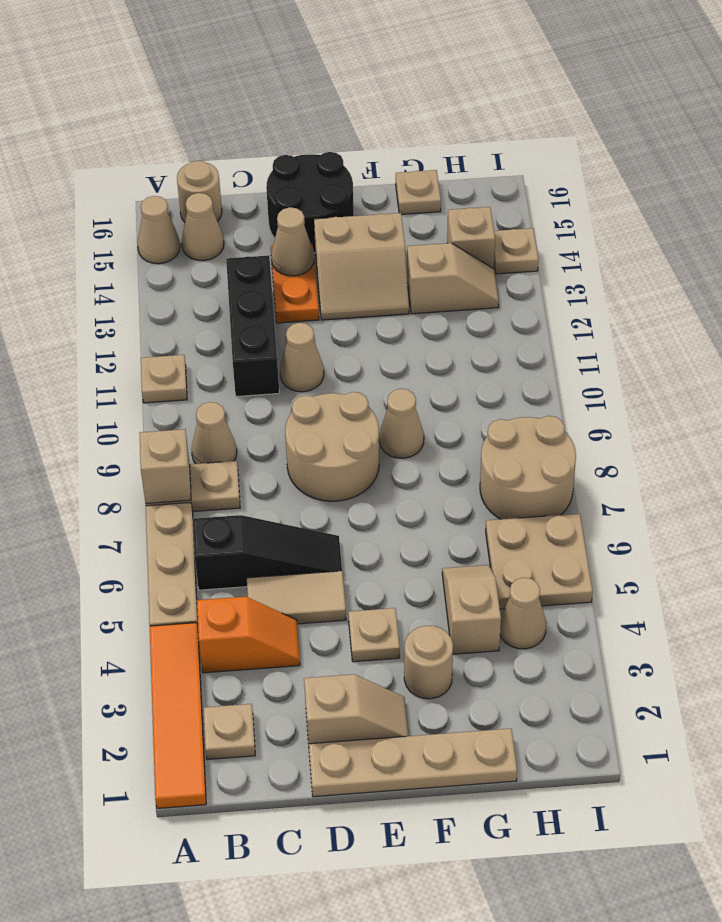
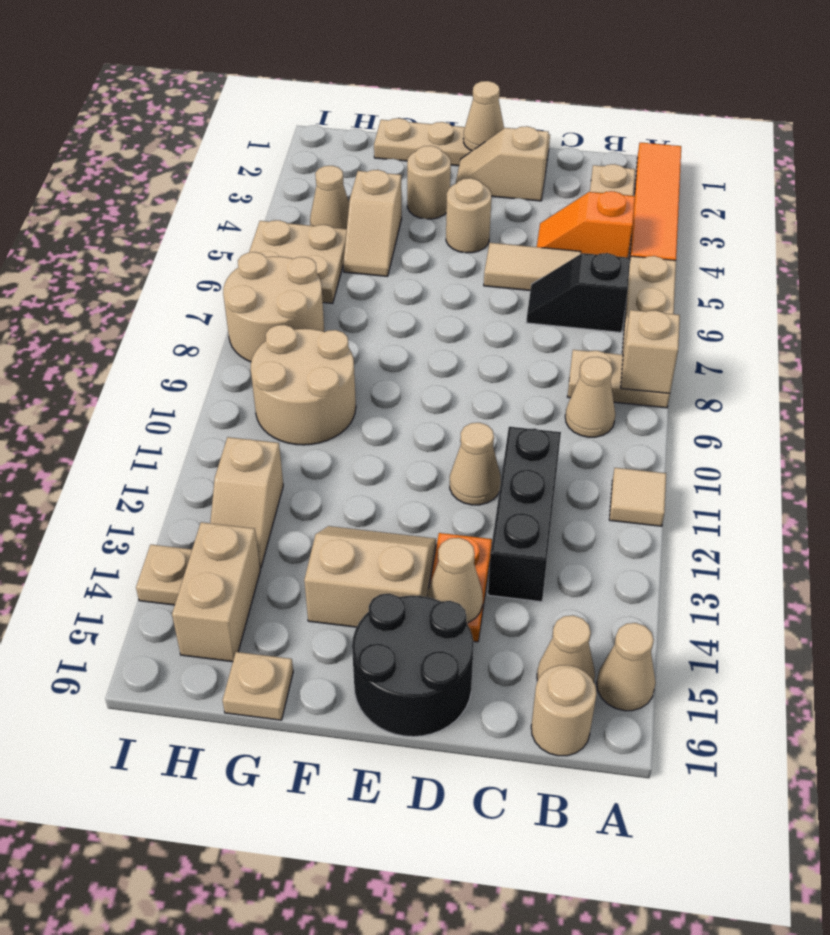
tan plate A11 level 1 -> tan tile A11 level 1
black slope B6:D6 level 1 top B -> black slope B6:C6 level 1 top B
tan round brick D8:E9 level 1 -> tan round brick G9:H10 level 1
tan plate E4 level 1 -> tan round brick E4 level 1
tan cone F9 level 1 -> tan cone E1 level 2
tan slope G13:H13 level 1 top G -> tan slope H12:H13 level 1 top 12
tan brick H14 level 1 -> tan brick H14:H15 level 1

